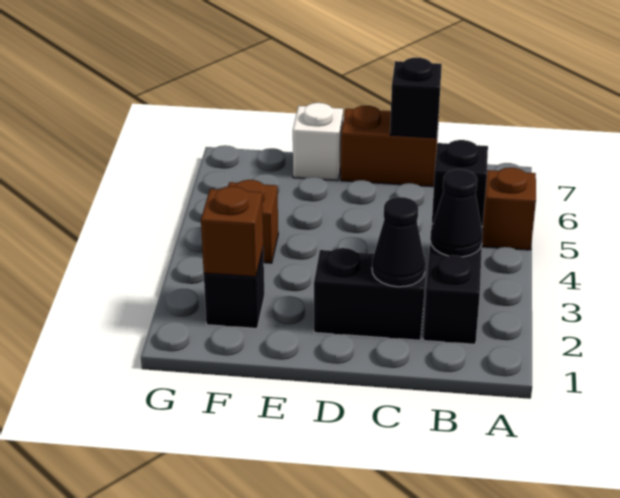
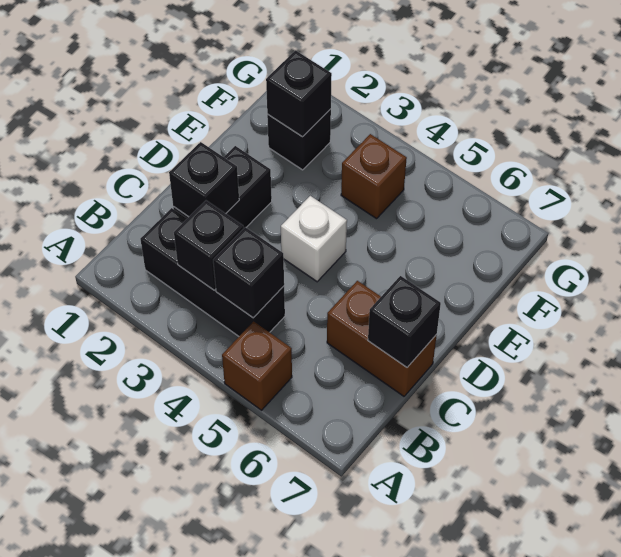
black cone B3 level 2 -> black brick B3 level 2
black cone C2 level 2 -> black brick C2 level 2
brown brick C7:D7 level 1 -> brown brick C6:C7 level 1
white brick E7 level 1 -> white brick D4 level 1
brown brick F2 level 2 -> black brick F2 level 2

